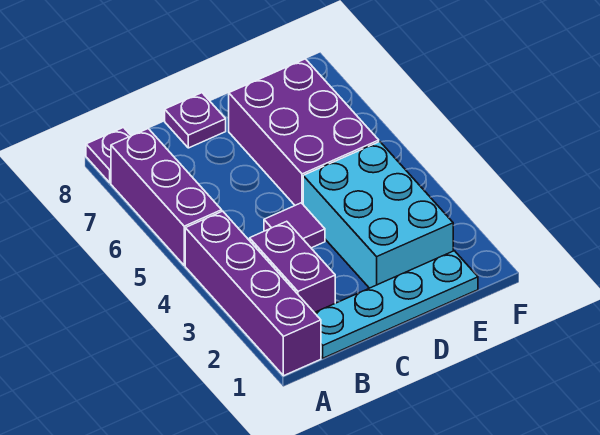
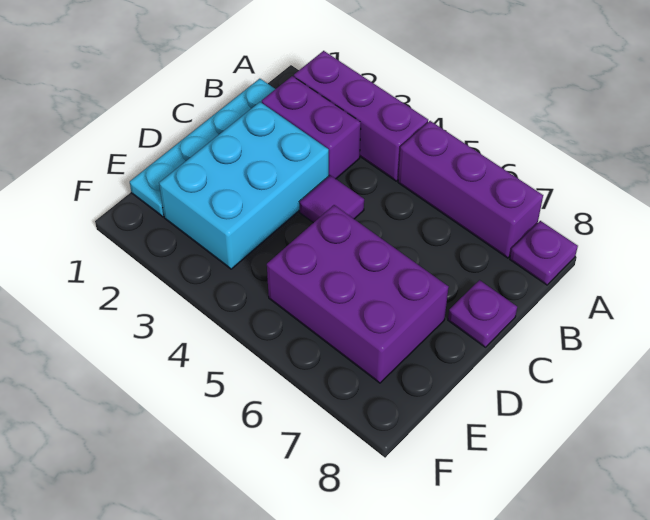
purple brick A1:A4 level 1 -> purple brick A2:A4 level 1
cyan brick D2:E4 level 1 -> cyan brick C2:E3 level 1

